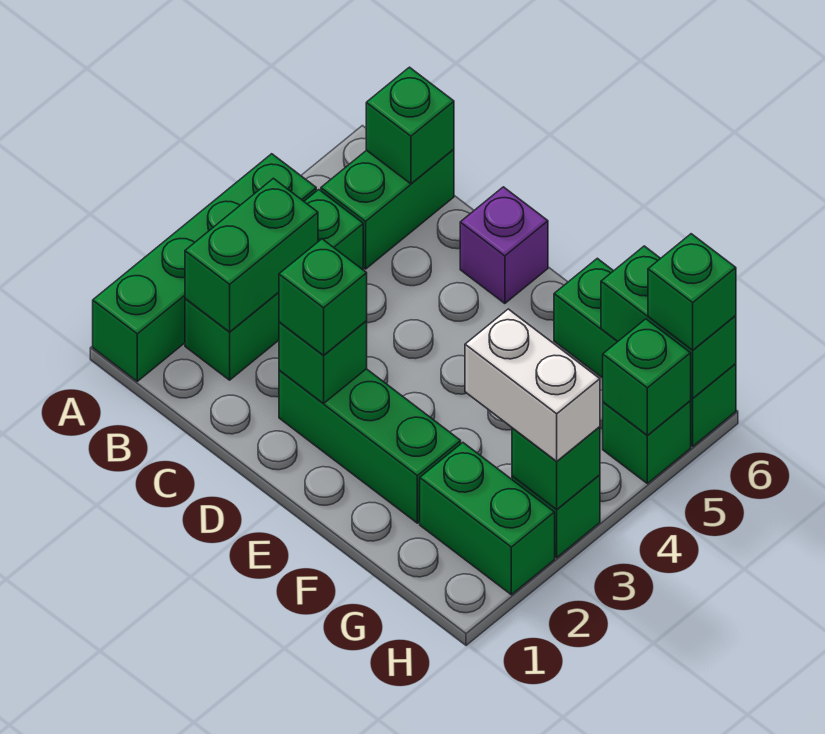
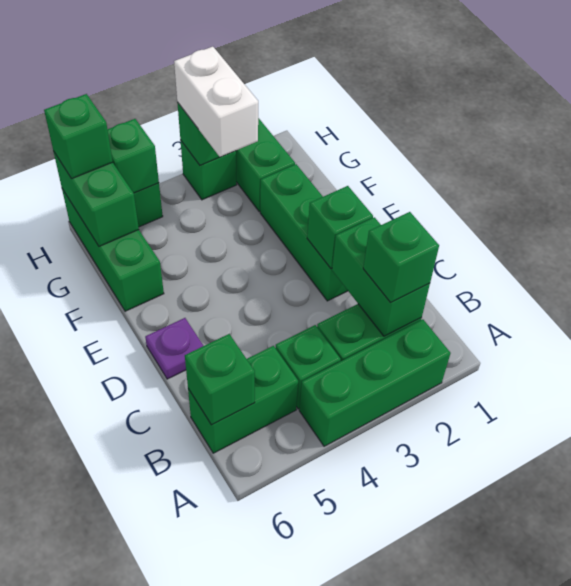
green brick A1:A4 level 1 -> green brick A2:A4 level 1
green brick B2:B3 level 2 -> green brick B2:C2 level 2
green brick D2 level 3 -> green brick B2 level 3
purple brick D6 level 1 -> purple plate D6 level 1

